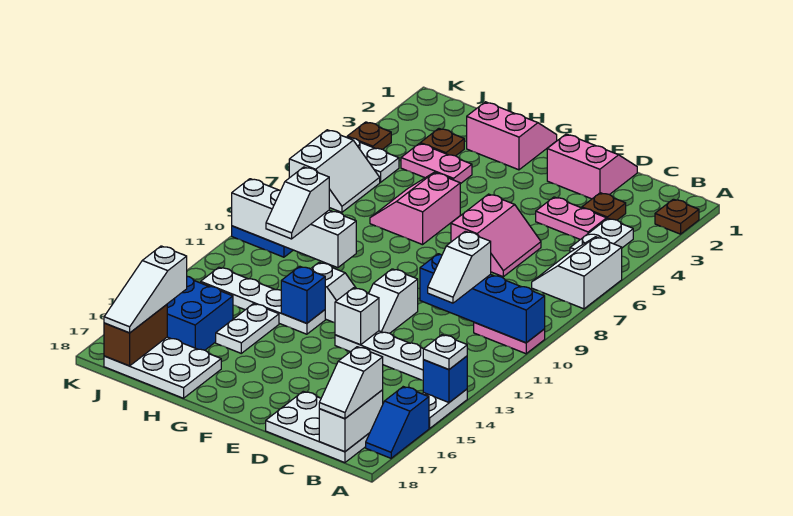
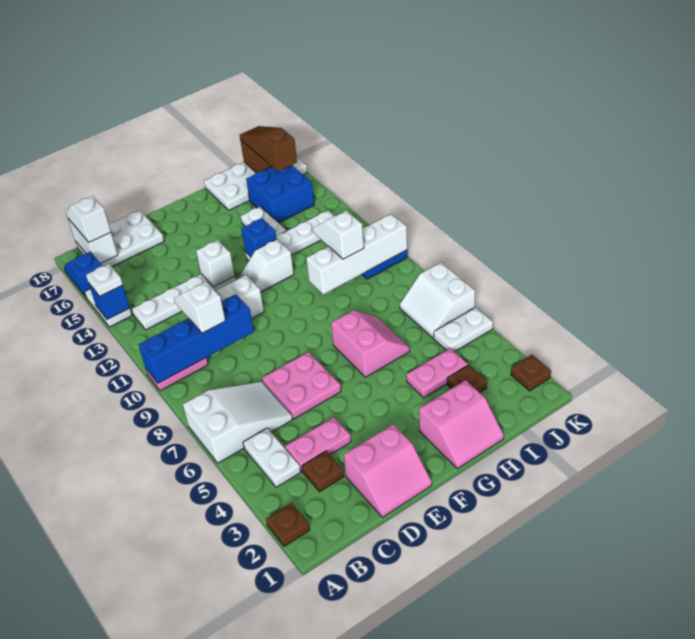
white slope A6:B7 level 1 top A -> white slope A6:C7 level 1 top A
pink slope D6:E7 level 1 top E -> pink plate D6:E7 level 1
white plate H17:J18 level 1 -> white plate H17:K18 level 1
white slope J16:J18 level 3 top 16 -> brown slope J16:J18 level 3 top 16
brown plate K4 level 1 -> brown plate K2 level 1

